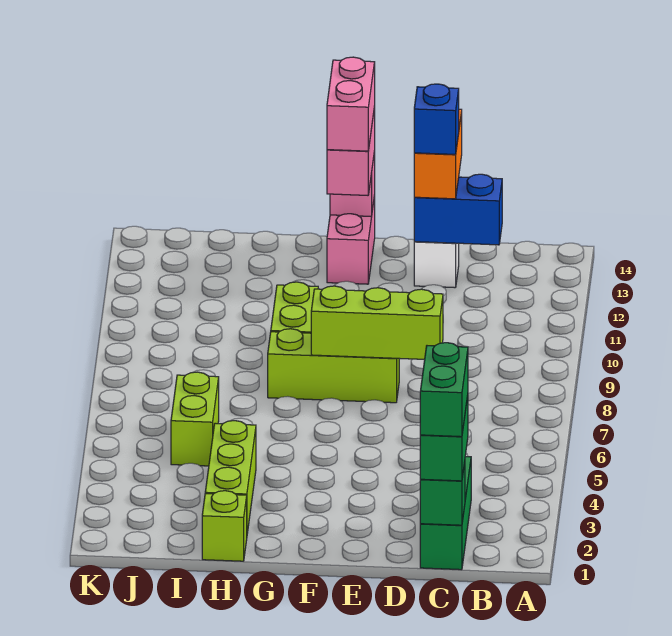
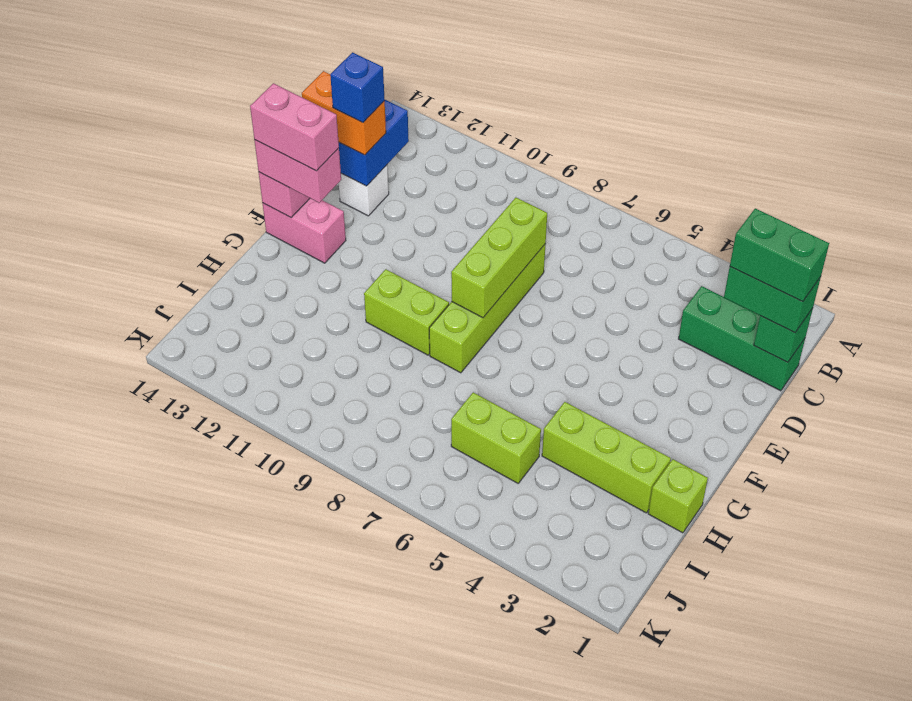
lime brick E8:G8 level 1 -> lime brick D8:G8 level 1

